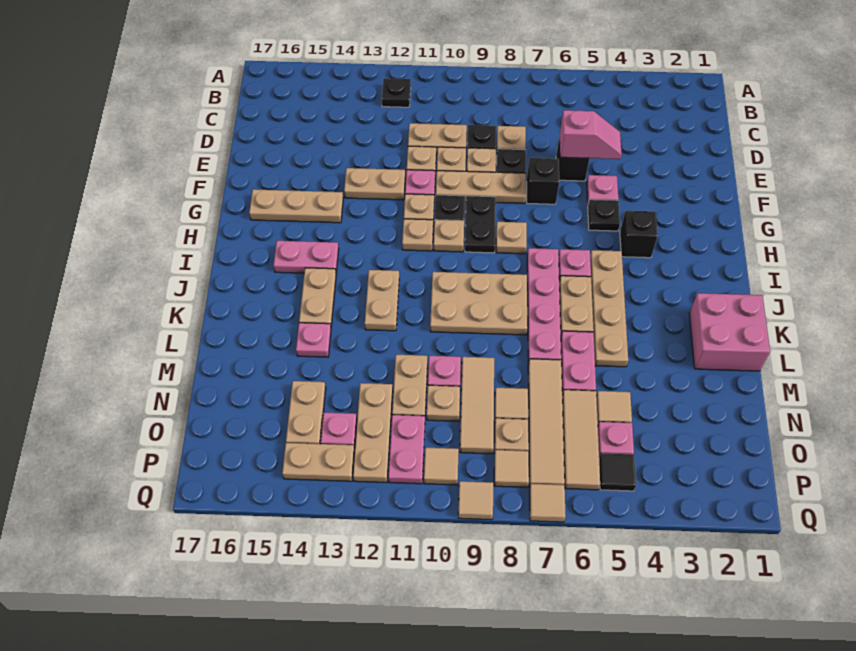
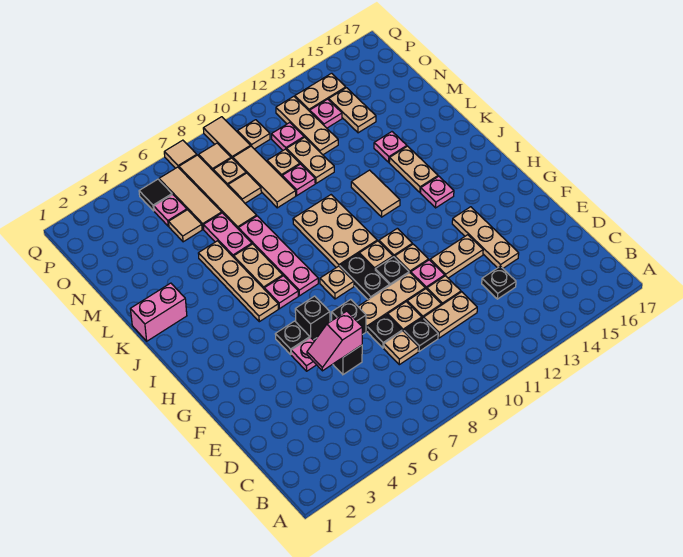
black plate B12 level 1 -> black plate D13 level 1
tan plate G14:G16 level 1 -> tan plate E14:G14 level 1
black brick H4 level 1 -> black brick G6 level 1
pink plate I14:I15 level 1 -> pink plate I14 level 1
tan plate J8:K10 level 1 -> tan plate I9:K10 level 1
tan plate J12:K12 level 1 -> tan tile J12:K12 level 1
pink brick K1:L2 level 1 -> pink brick K1:K2 level 1
pink plate O11:P11 level 1 -> pink plate O11 level 1
tan tile P10 level 1 -> tan plate P10 level 1
tan tile Q9 level 1 -> tan tile P9:Q9 level 1

